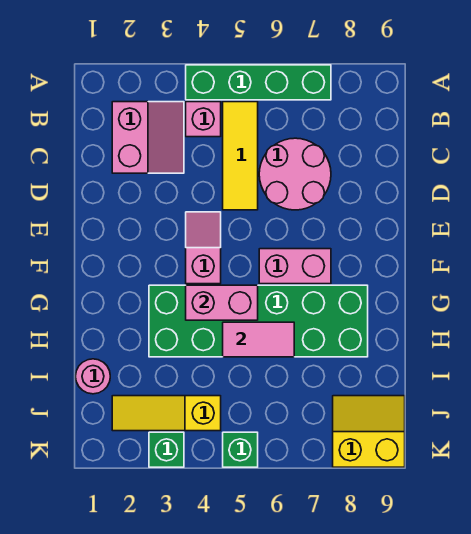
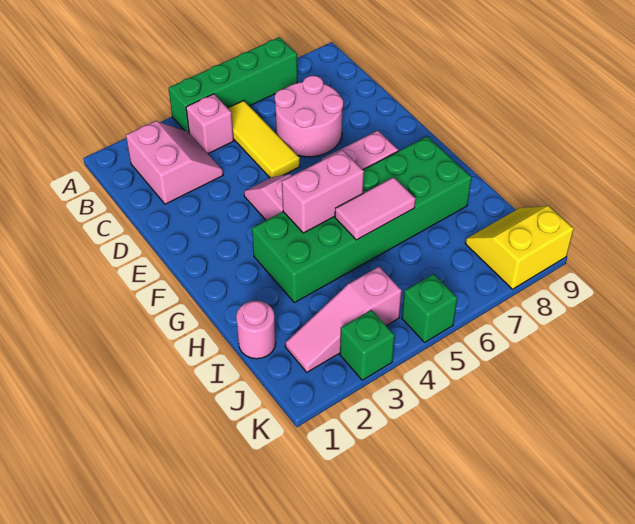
yellow slope J2:J4 level 1 top 4 -> pink slope J2:J4 level 1 top 4

